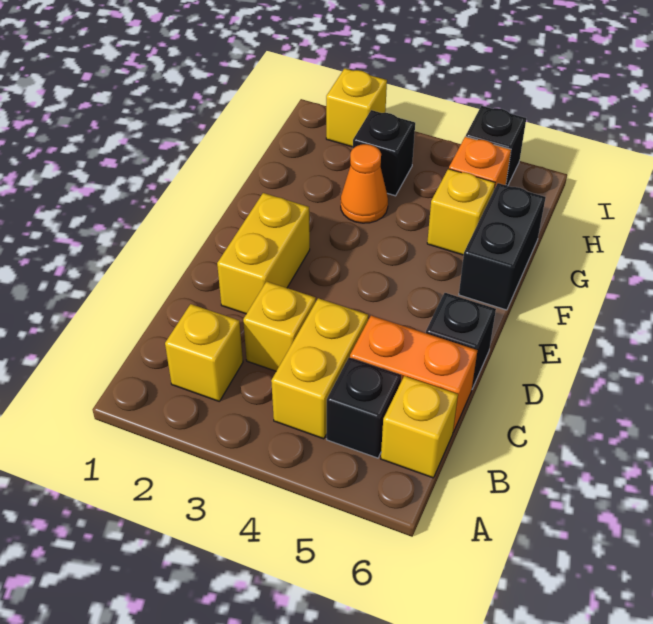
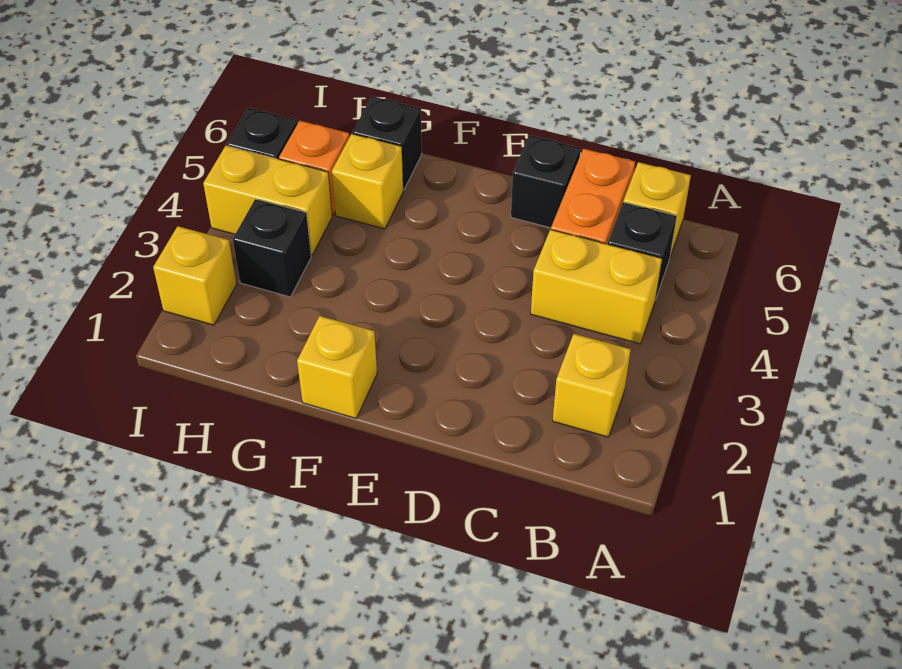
yellow brick C3 level 1 -> yellow brick F1 level 1
yellow brick D2:E2 level 1 -> yellow brick H4:I4 level 1
black brick F6:G6 level 1 -> black brick G6 level 1
orange cone G3 level 1 -> none

